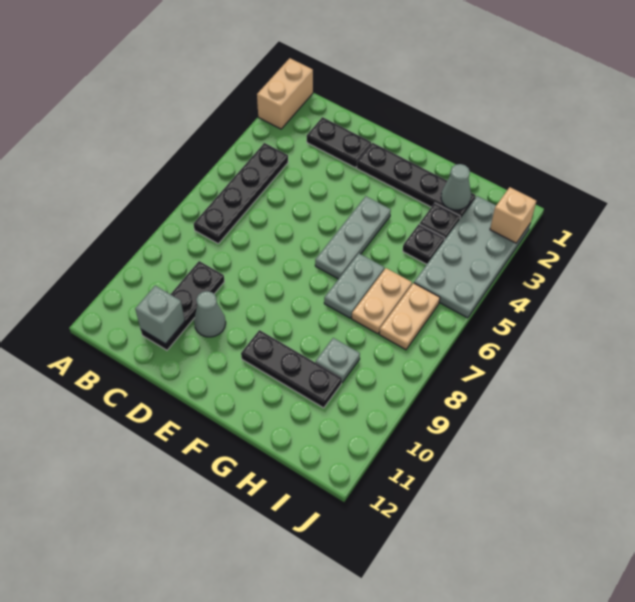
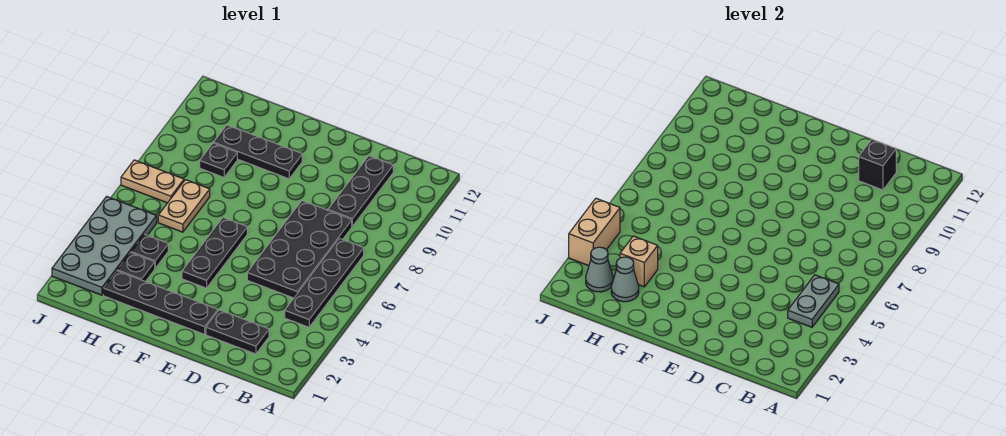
tan brick A1:A2 level 1 -> tan brick J3:J4 level 2
none -> black plate C5:D8 level 1
grey brick C11 level 2 -> black brick C11 level 2
grey cone D10 level 1 -> grey cone I2 level 2
grey plate F4:F6 level 1 -> black plate F4:F6 level 1
grey plate G6:G7 level 1 -> grey plate B4:B5 level 2
grey plate H9 level 1 -> black plate H9 level 1
tan plate I6:I7 level 1 -> tan plate I7:J7 level 1
tan brick J2 level 2 -> tan brick H3 level 2

